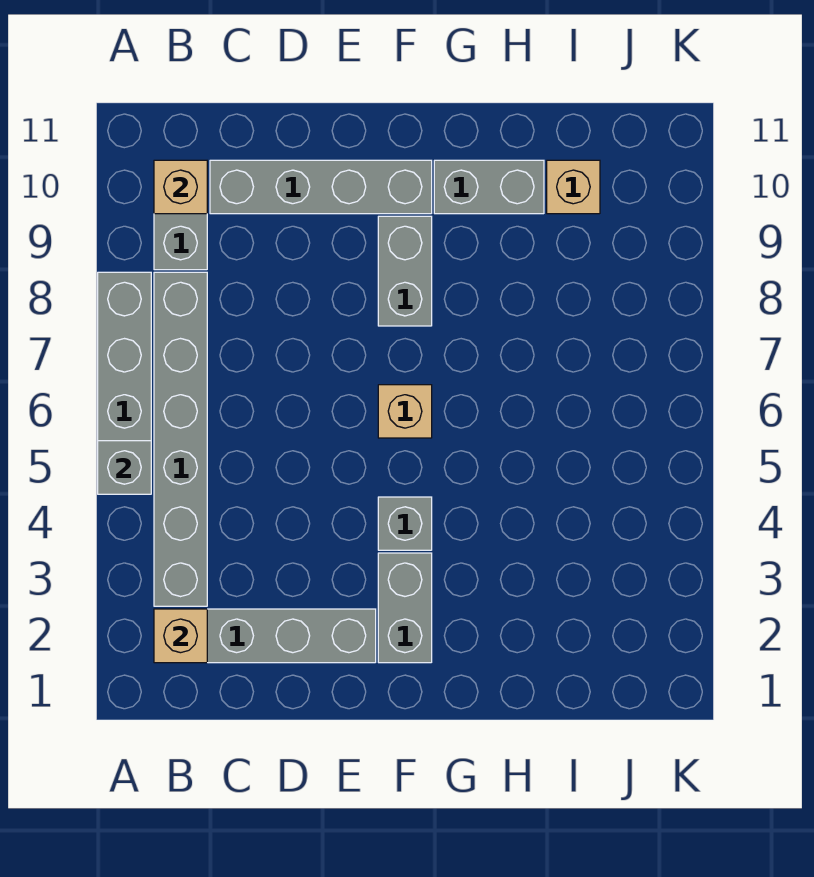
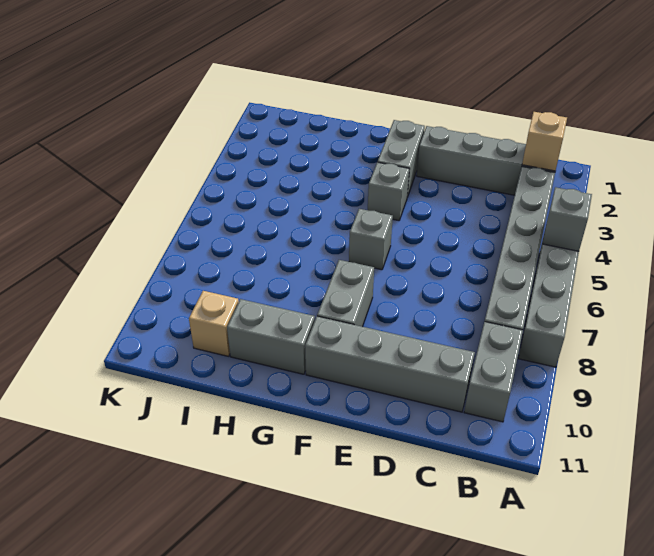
tan brick B10 level 2 -> none
tan brick F6 level 1 -> grey brick F6 level 1

